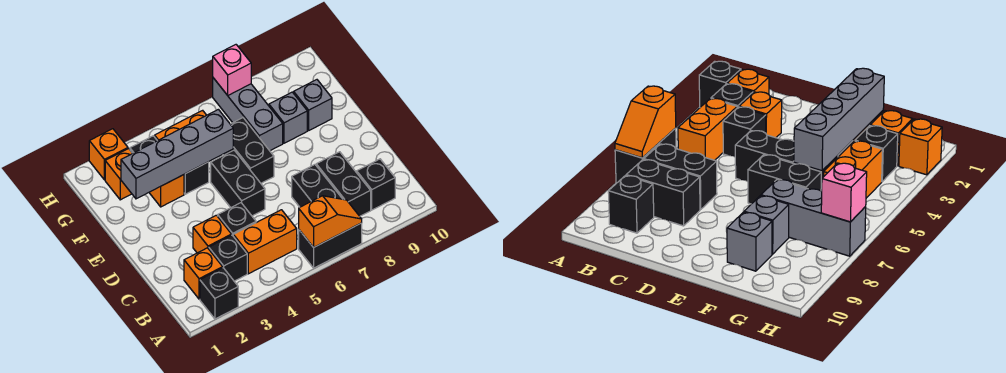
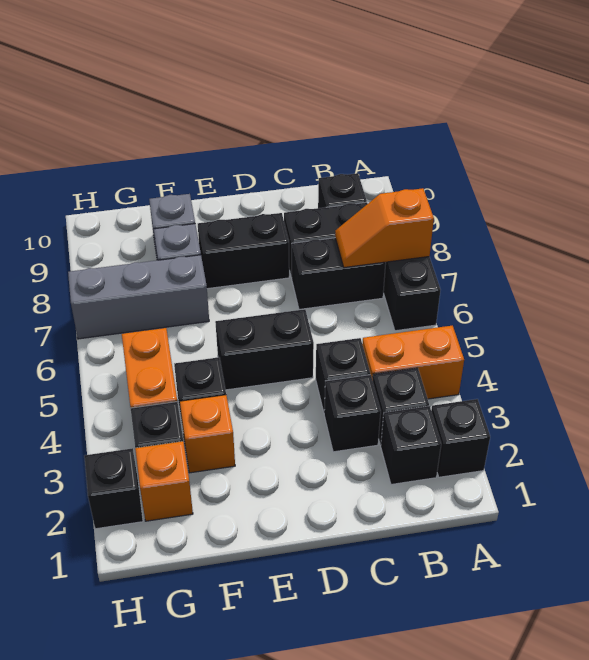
orange slope A6:A7 level 2 top 6 -> orange slope A7:B7 level 2 top A
orange brick B2 level 1 -> black brick B2 level 1
orange brick B4:B5 level 1 -> orange brick A4:B4 level 1
orange brick C3 level 1 -> black brick C3 level 1
black brick E6:F6 level 1 -> black brick D8:E8 level 1
grey brick F2:F5 level 2 -> none
orange brick H2 level 1 -> black brick H2 level 1
pink brick H7 level 2 -> none

